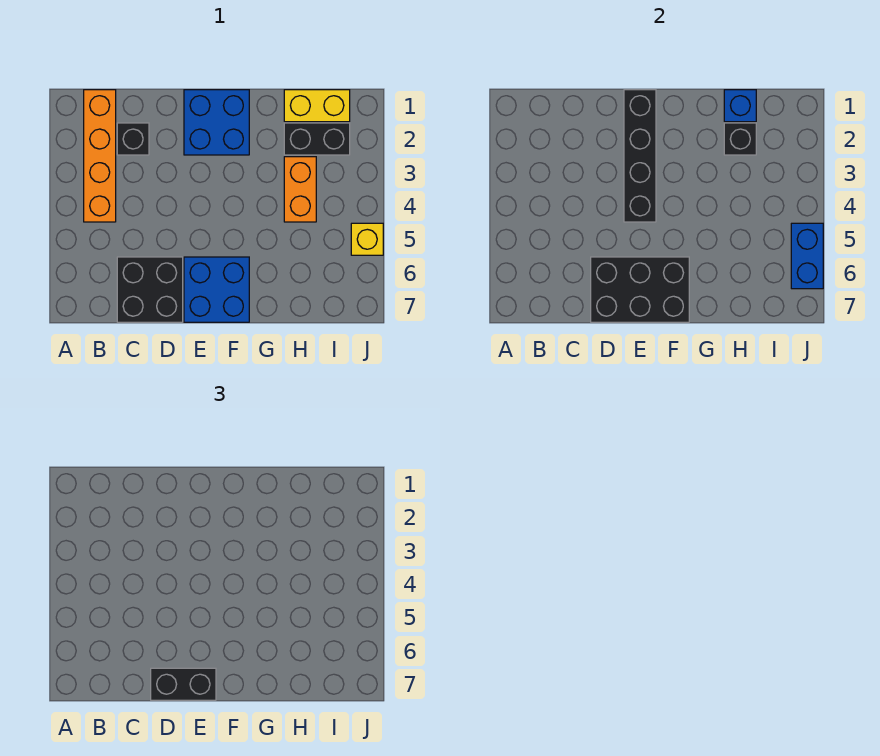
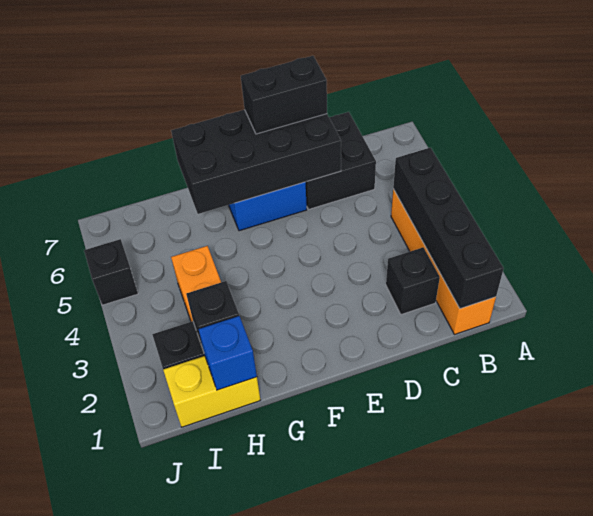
black brick D6:F7 level 2 -> black brick D6:G7 level 2
blue brick E1:F2 level 1 -> none
black brick E1:E4 level 2 -> black brick B1:B4 level 2
yellow brick J5 level 1 -> black brick J5 level 1
blue brick J5:J6 level 2 -> none

